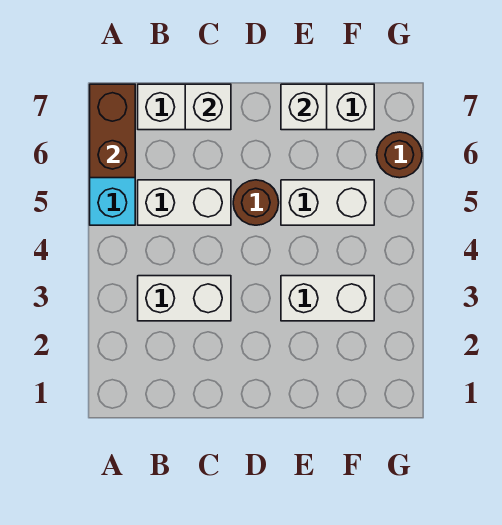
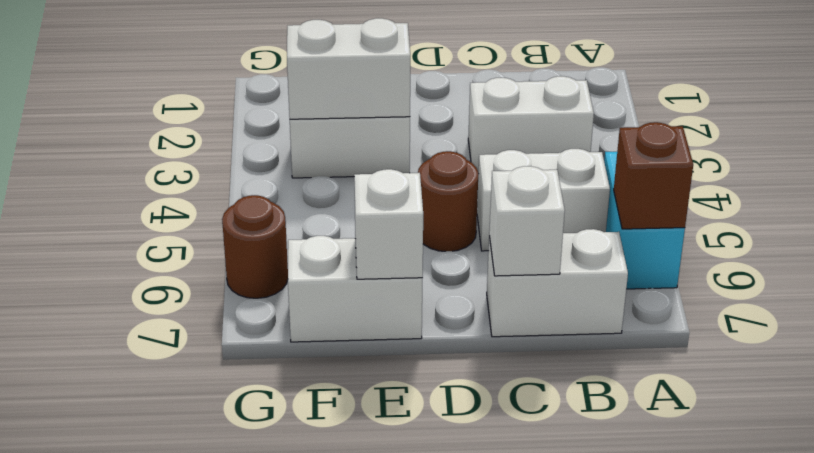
brown brick A6:A7 level 2 -> brown brick A6 level 2
white brick E5:F5 level 1 -> white brick E3:F3 level 2

